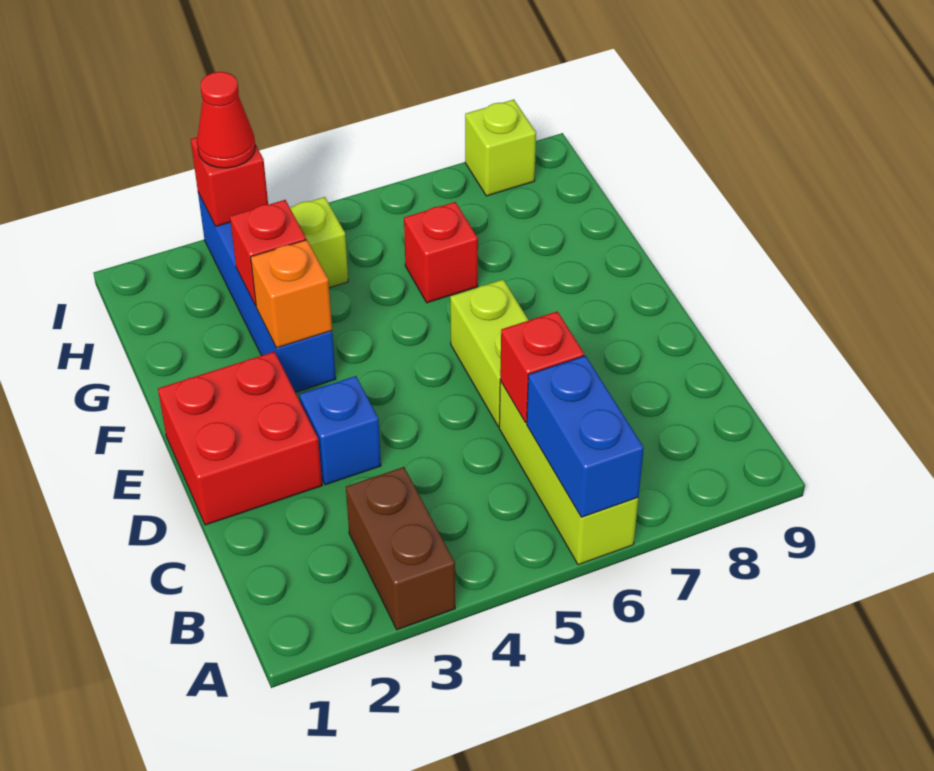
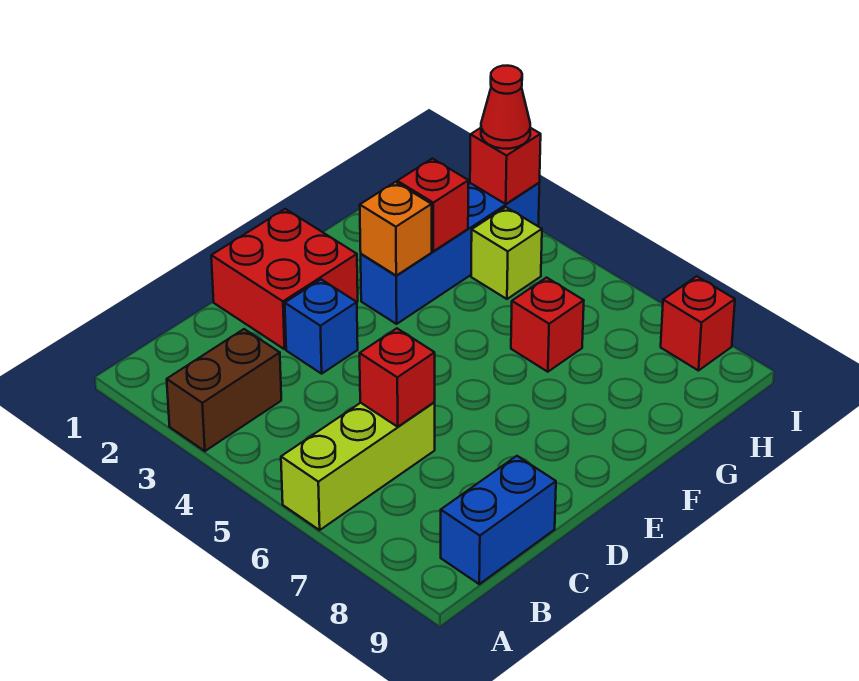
blue brick A6:B6 level 2 -> blue brick B9:C9 level 1
lime brick D6:E6 level 1 -> none
lime brick I8 level 1 -> red brick I8 level 1

